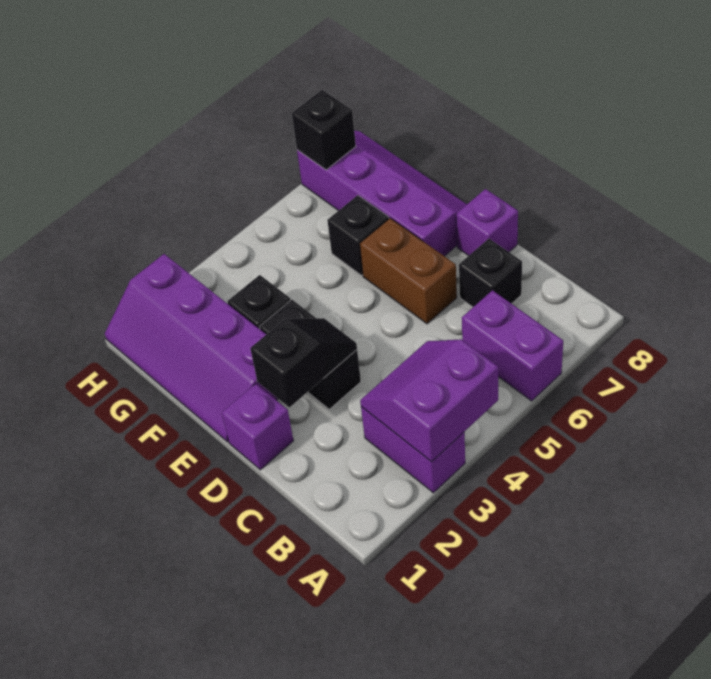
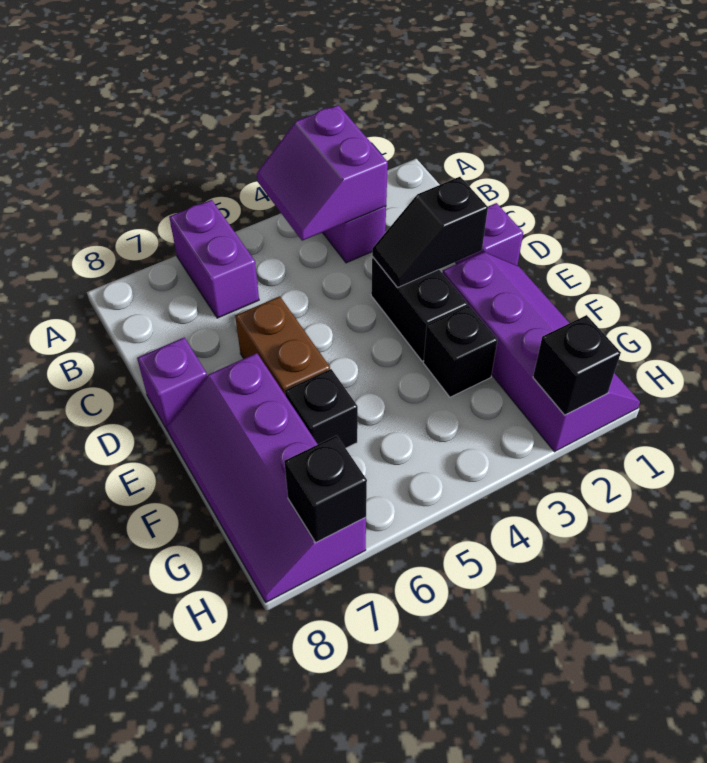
purple slope A3:B4 level 2 top A -> purple slope A3:B4 level 2 top 3
black brick C7 level 1 -> black brick H2 level 2

